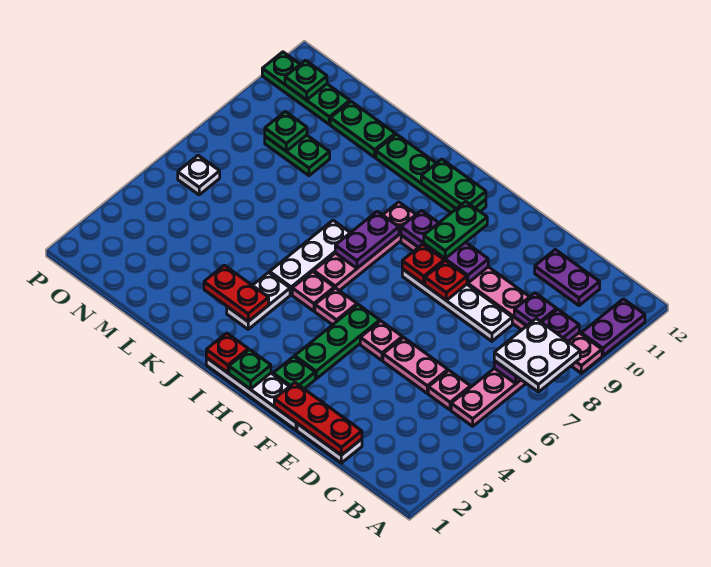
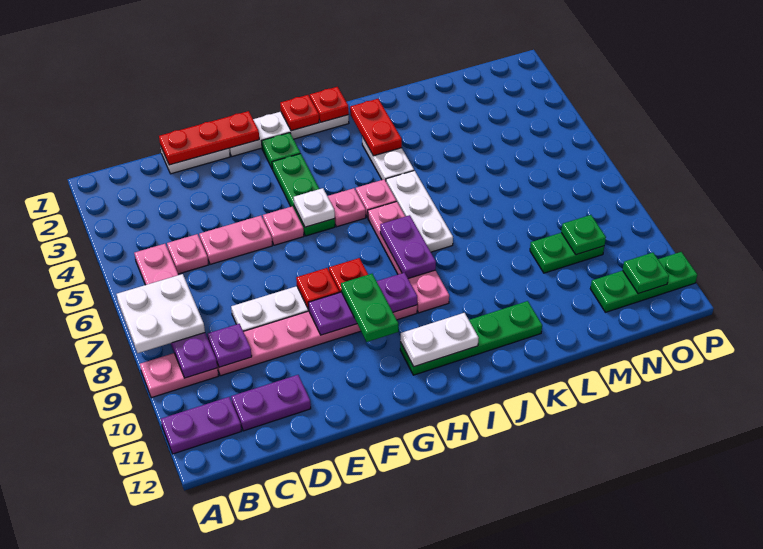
purple plate A10:A11 level 1 -> purple plate A11:B11 level 1
green plate H1 level 2 -> red plate H1 level 2
green plate H11:I11 level 2 -> white plate H11:I11 level 2
red plate J3:K3 level 2 -> red plate J2:J3 level 2
green plate L11:M11 level 1 -> none
white plate O6 level 1 -> white plate G5 level 2

